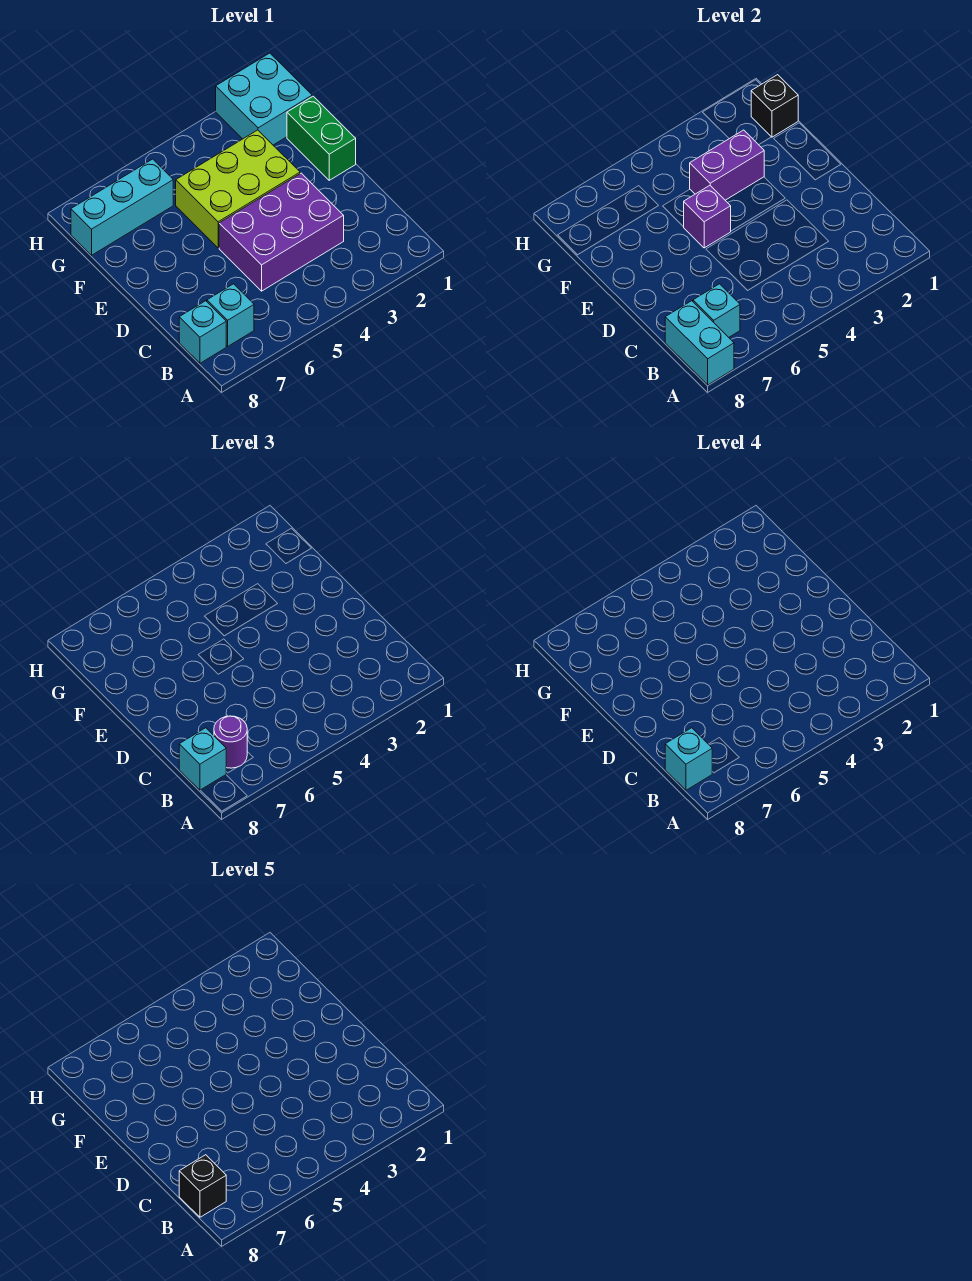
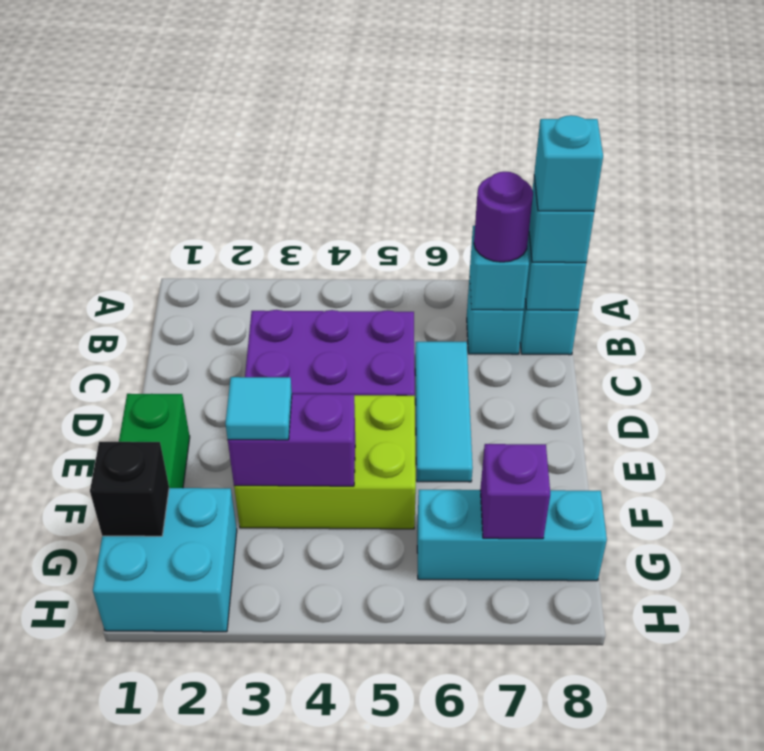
black brick B8 level 5 -> none
none -> cyan tile C6:E6 level 1
purple brick E5 level 2 -> purple brick G7 level 2
none -> cyan tile F3 level 3

